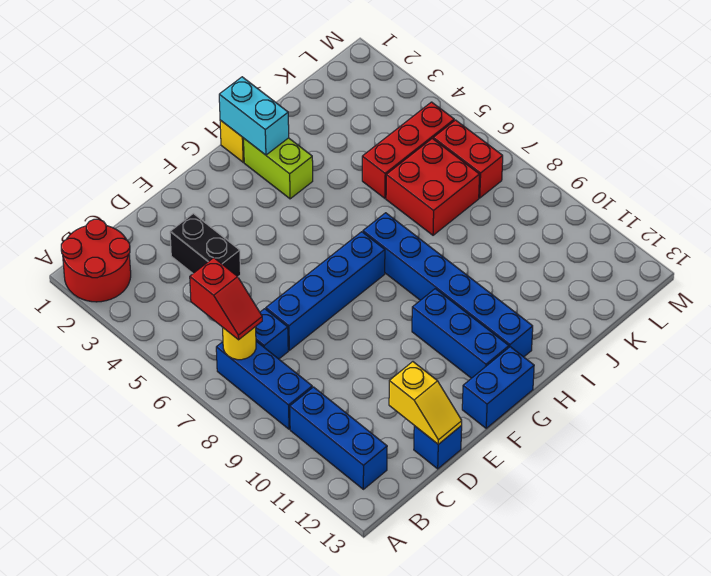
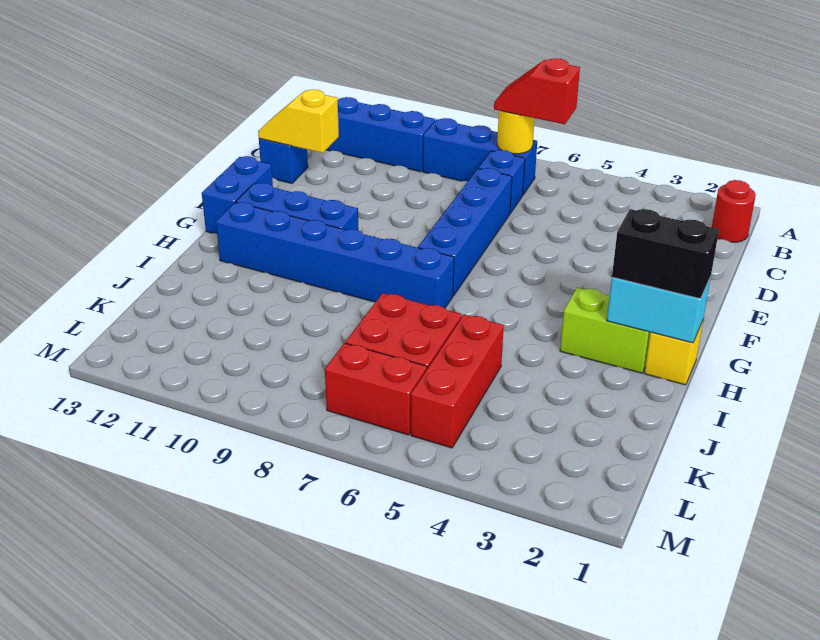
red round brick A1:B2 level 1 -> red round brick B1 level 1
black brick D3:D4 level 1 -> black brick H1:H2 level 3

